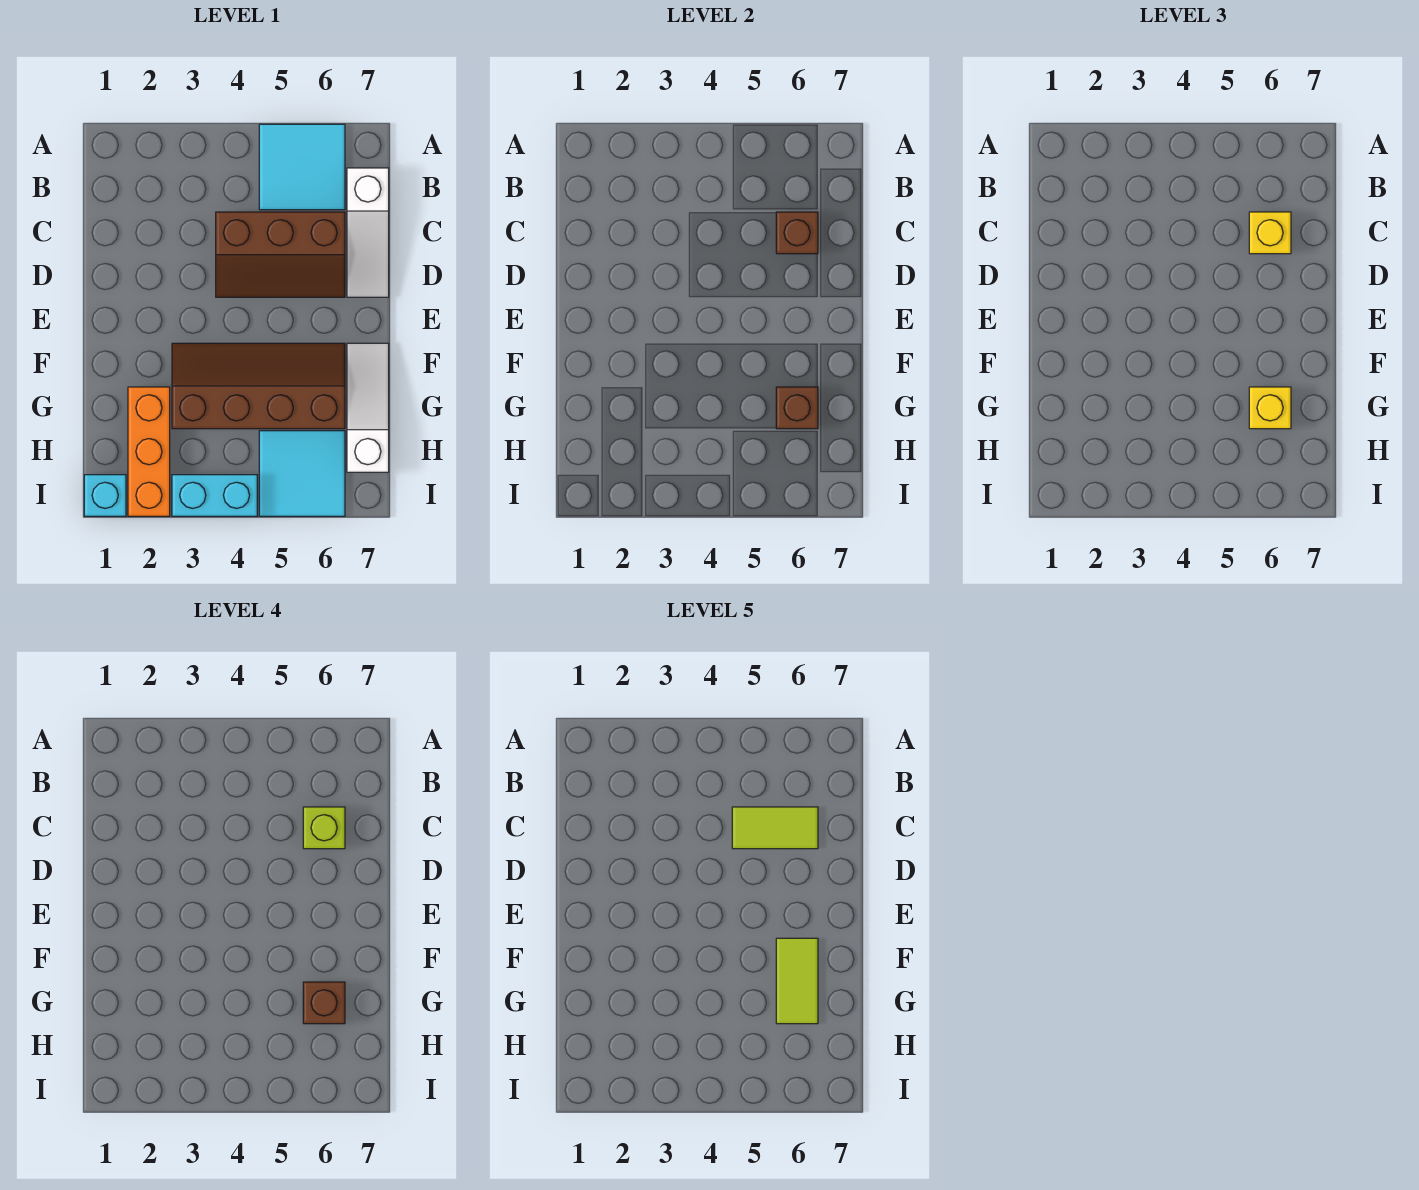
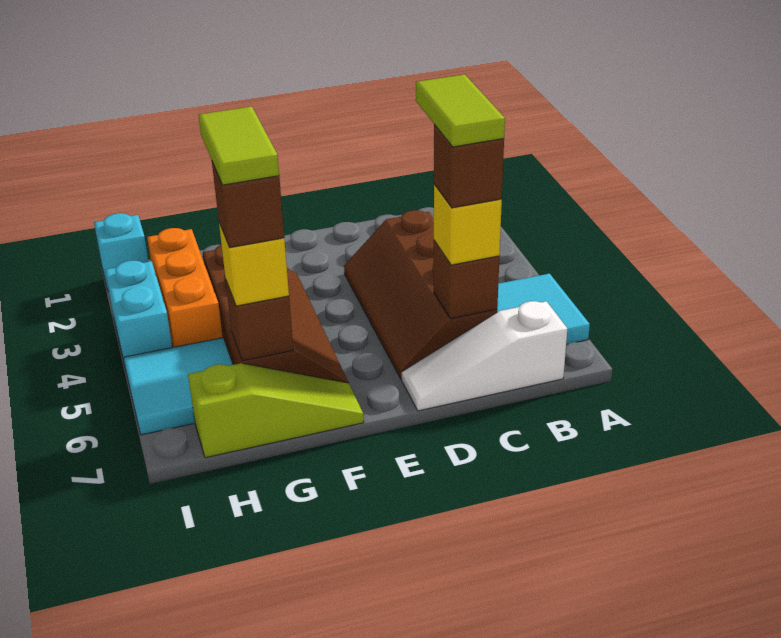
brown slope C4:D6 level 1 top C -> brown slope C3:D6 level 1 top C
lime brick C6 level 4 -> brown brick C6 level 4
lime tile F6:G6 level 5 -> lime tile G5:G6 level 5
white slope F7:H7 level 1 top H -> lime slope F7:H7 level 1 top H
orange brick G2:I2 level 1 -> orange brick H2:H4 level 1

